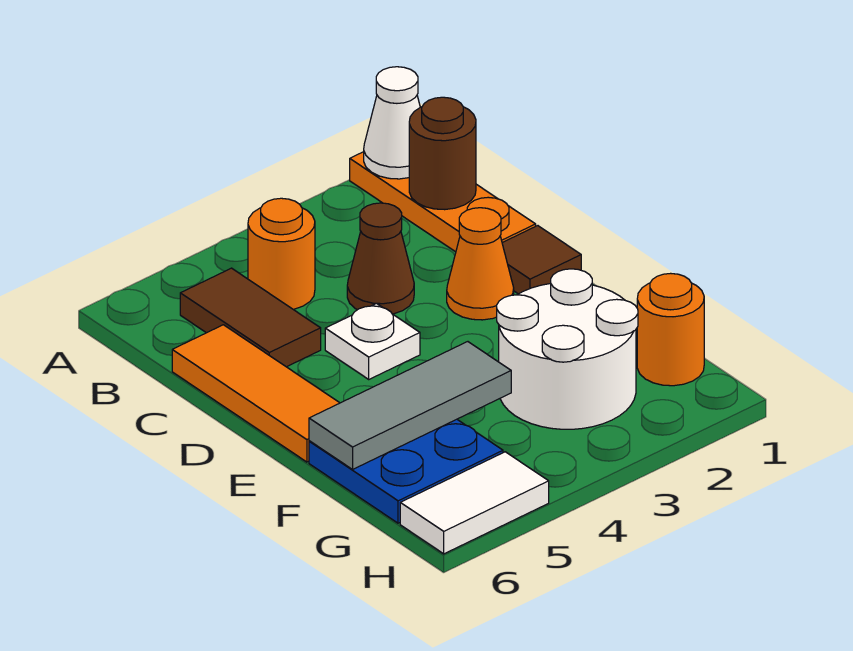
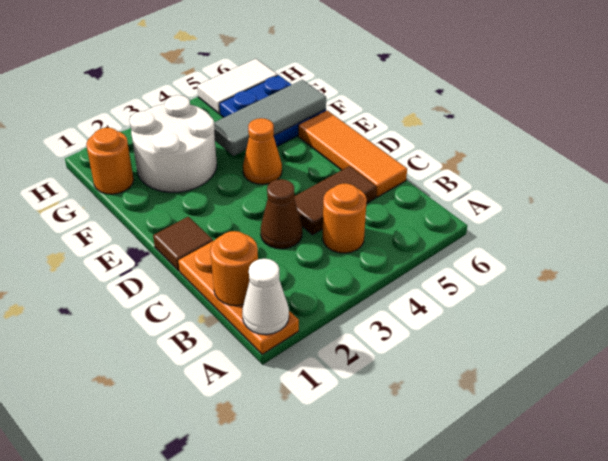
brown round brick B1 level 2 -> orange round brick B1 level 2
brown tile B5:C5 level 1 -> brown tile C4:C5 level 1
orange cone D2 level 1 -> orange cone E4 level 1
white plate D4 level 1 -> none

